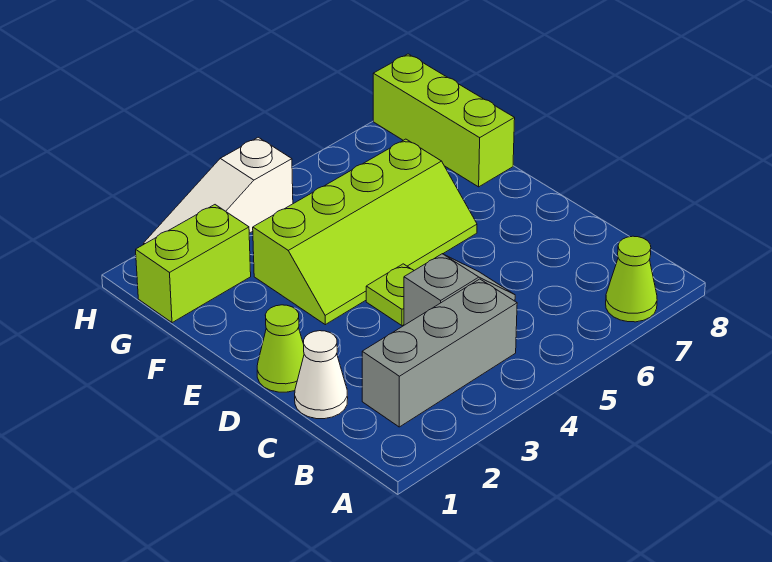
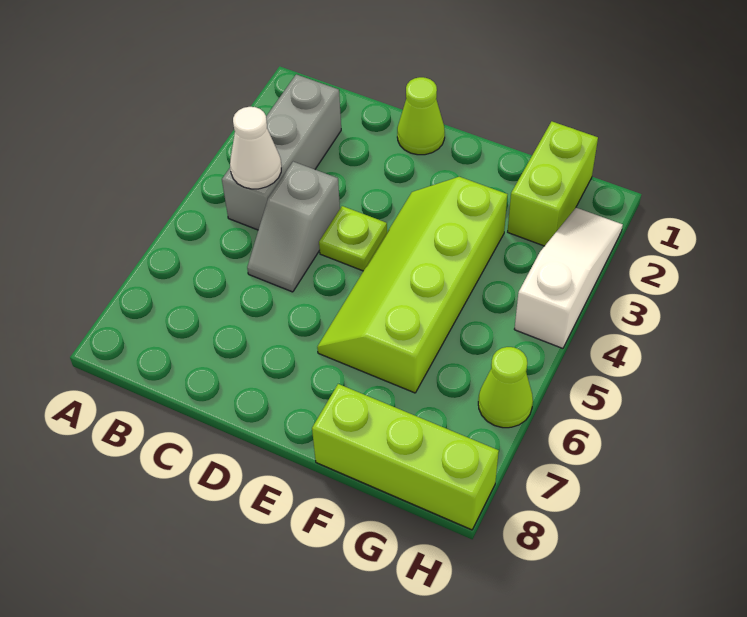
lime cone A7 level 1 -> lime cone H6 level 1
white cone C1 level 1 -> white cone B4 level 2

